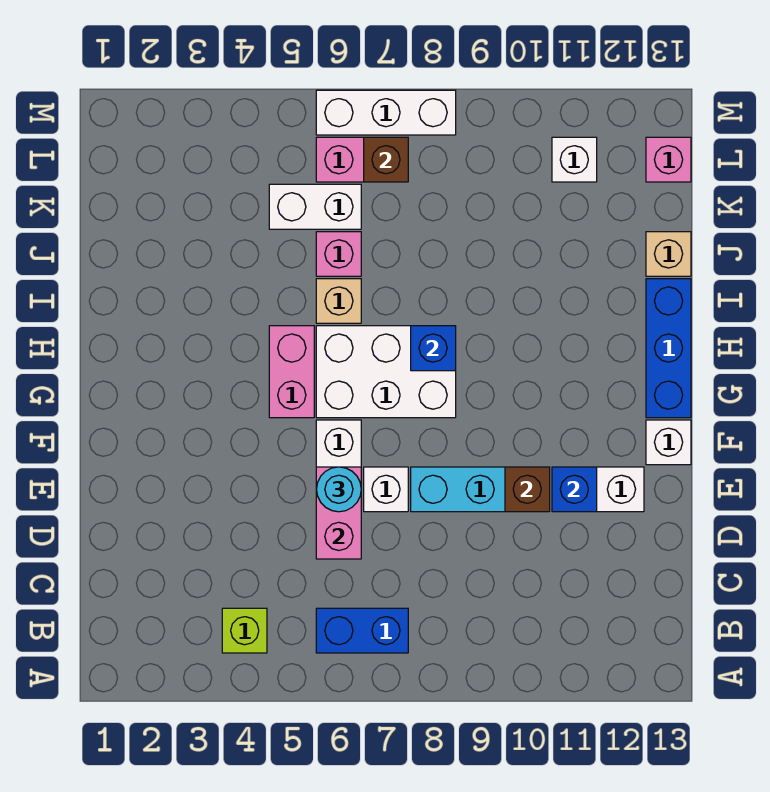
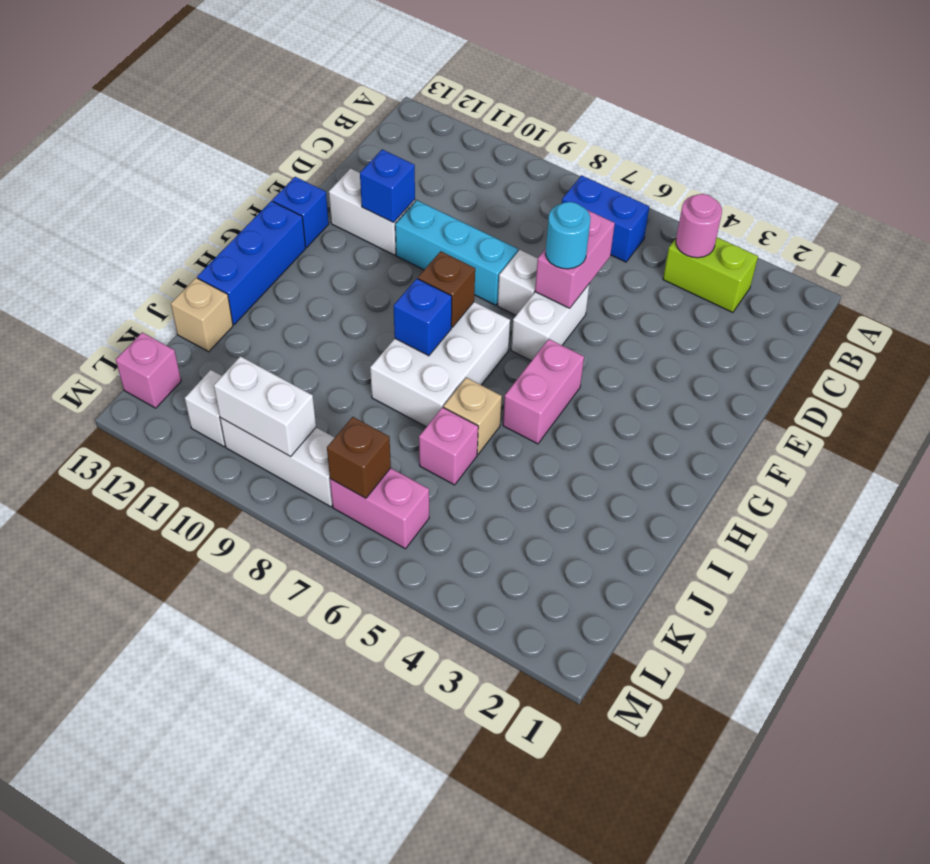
lime brick B4 level 1 -> lime brick B3:B4 level 1
none -> pink round brick B4 level 2
brown brick E10 level 2 -> brown brick G8 level 2
white brick F13 level 1 -> blue brick F13 level 1
white brick G6:H8 level 1 -> white brick G7:I8 level 1
white brick K5:K6 level 1 -> white brick L9:L10 level 2
white brick M6:M8 level 1 -> white brick L8:L10 level 1

